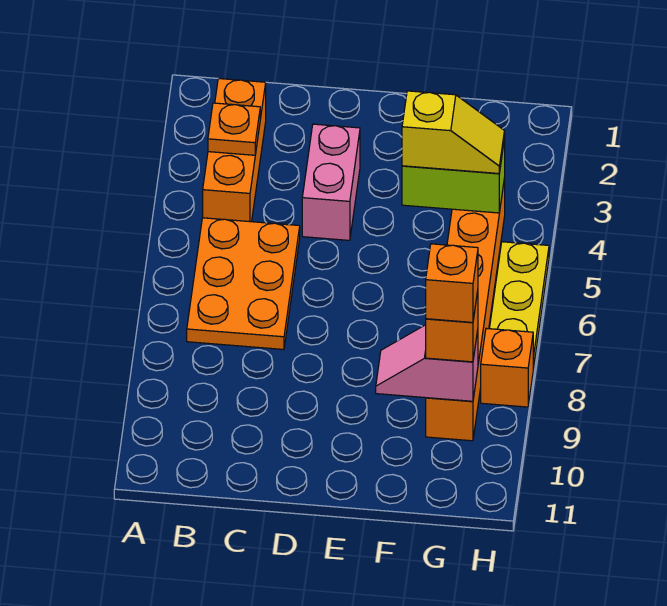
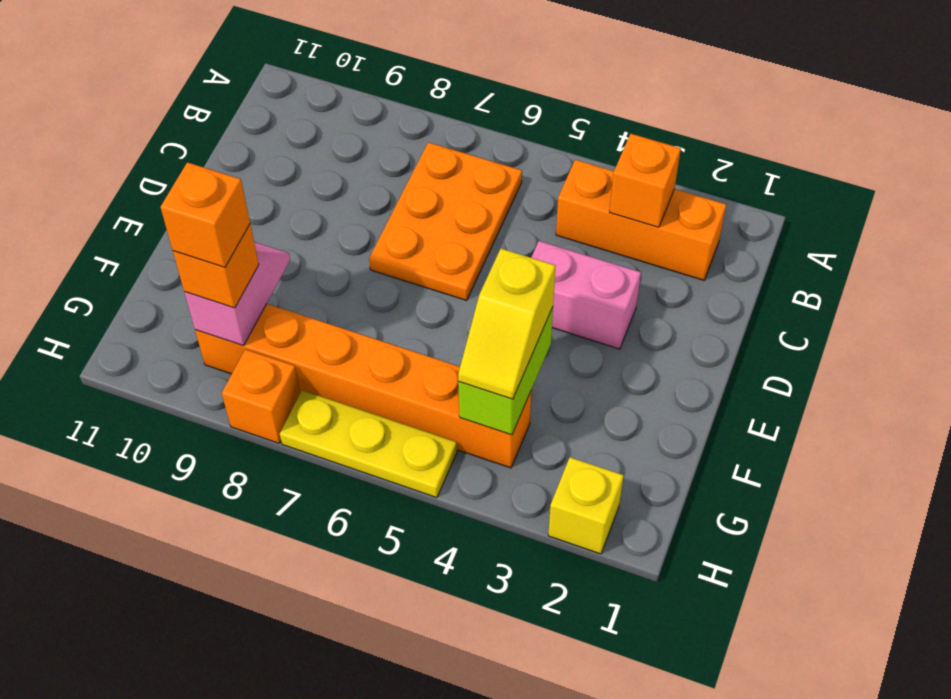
orange plate B3 level 2 -> orange brick B3 level 2
orange plate B5:C7 level 1 -> orange plate B6:D7 level 1
none -> yellow brick H2 level 1

